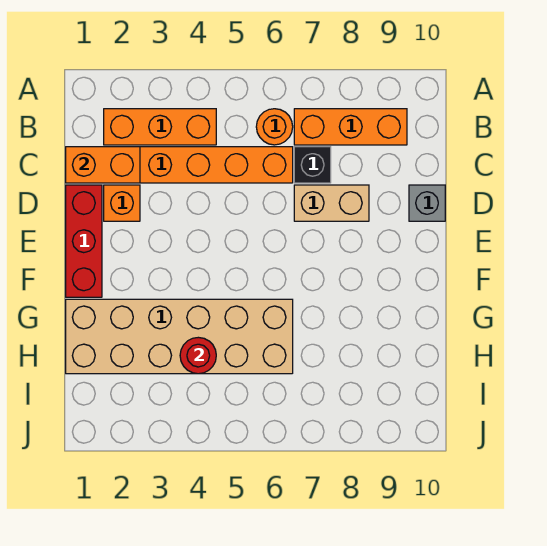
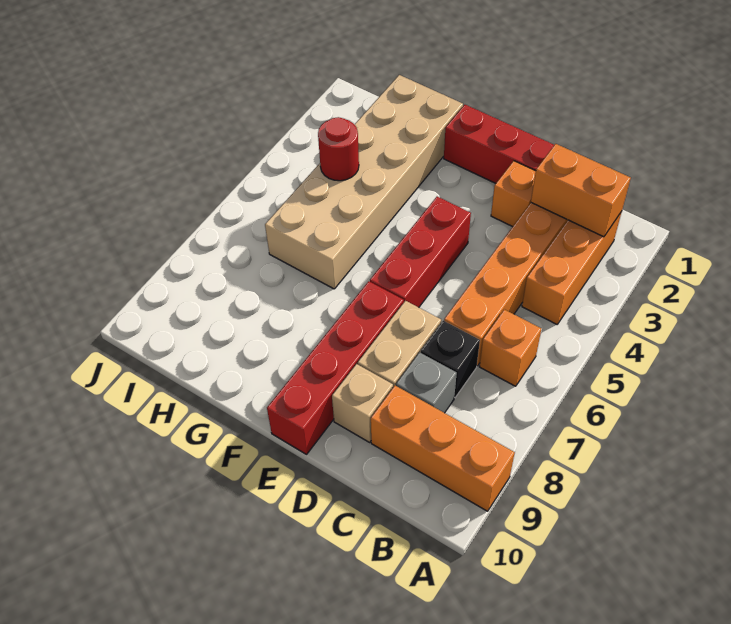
orange round brick B6 level 1 -> orange brick B6 level 1
orange brick B7:B9 level 1 -> orange brick A9:C9 level 1
orange brick C1:C2 level 2 -> orange brick B2:C2 level 2
none -> tan brick D9 level 1
grey brick D10 level 1 -> grey brick C8 level 1
none -> red brick E4:E6 level 1
none -> red brick E7:E10 level 1

